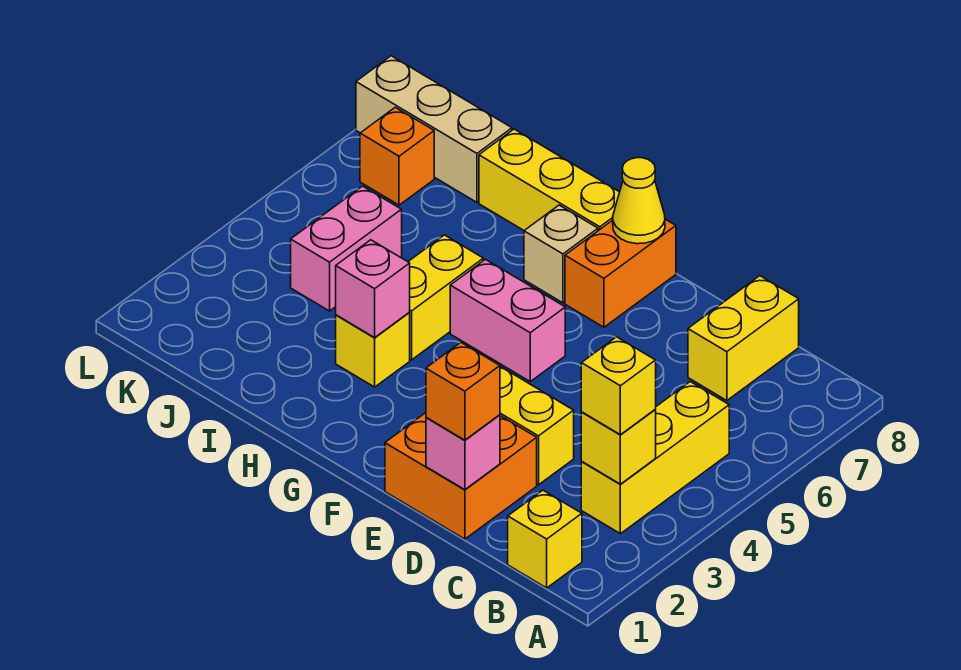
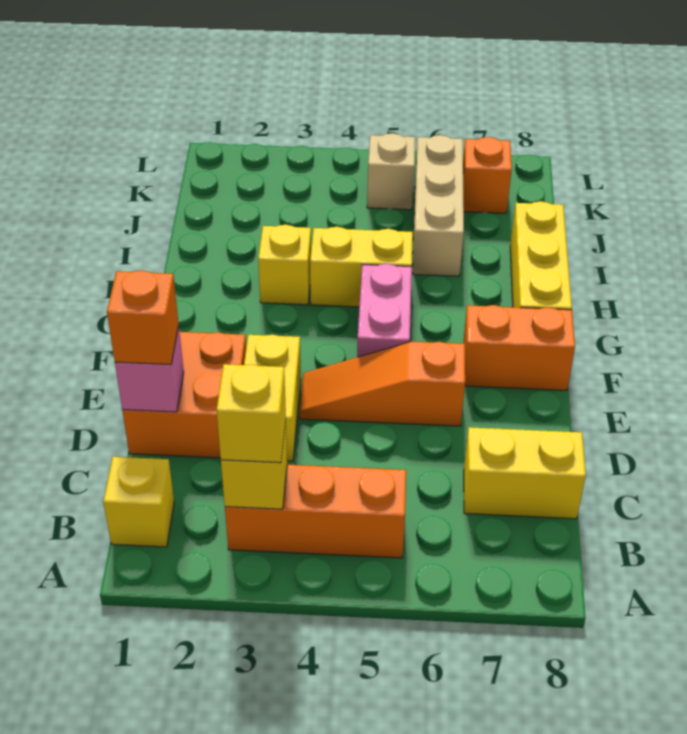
yellow brick B3:B5 level 1 -> orange brick B3:B5 level 1
none -> orange slope E4:E6 level 1 top 6
yellow cone F8 level 2 -> none
tan brick G7 level 1 -> tan brick K5 level 1
pink brick H3 level 2 -> none
pink brick J4:J5 level 1 -> none
tan brick J8:L8 level 1 -> tan brick I6:K6 level 1

